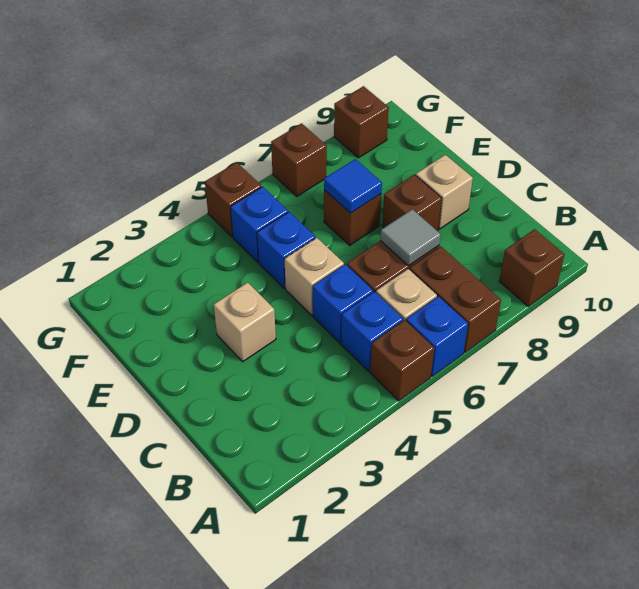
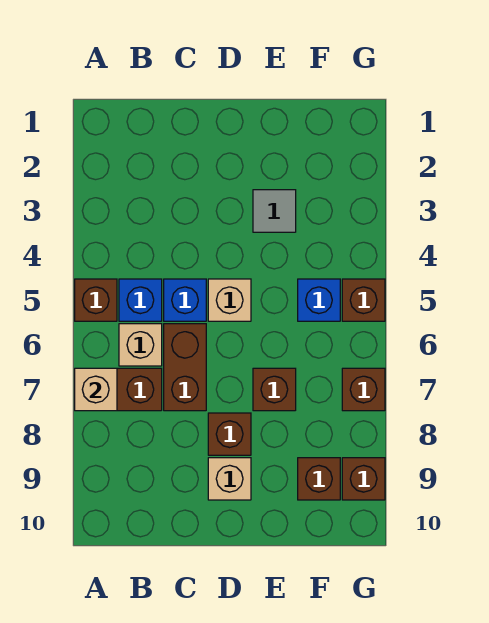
blue brick A6 level 1 -> none
brown brick A9 level 1 -> brown brick F9 level 1
grey tile C7 level 2 -> grey tile E3 level 1
tan brick D3 level 1 -> tan brick A7 level 2
blue brick E5 level 1 -> none
blue tile E7 level 2 -> none

